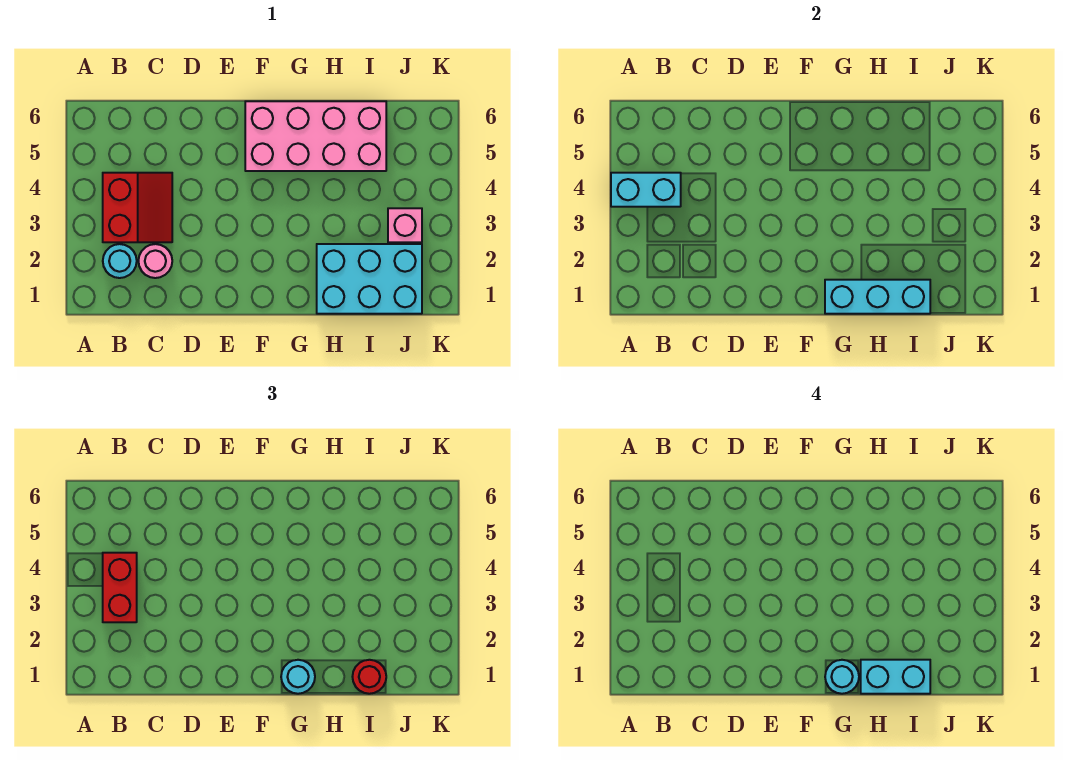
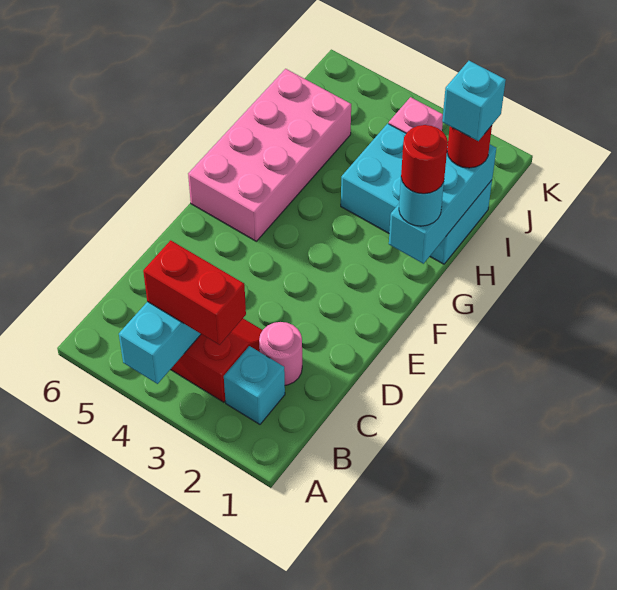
cyan round brick B2 level 1 -> cyan brick B2 level 1
cyan round brick G1 level 4 -> red round brick G1 level 4
cyan brick H1:J2 level 1 -> cyan brick H1:I3 level 1
cyan brick H1:I1 level 4 -> cyan brick I1 level 4

